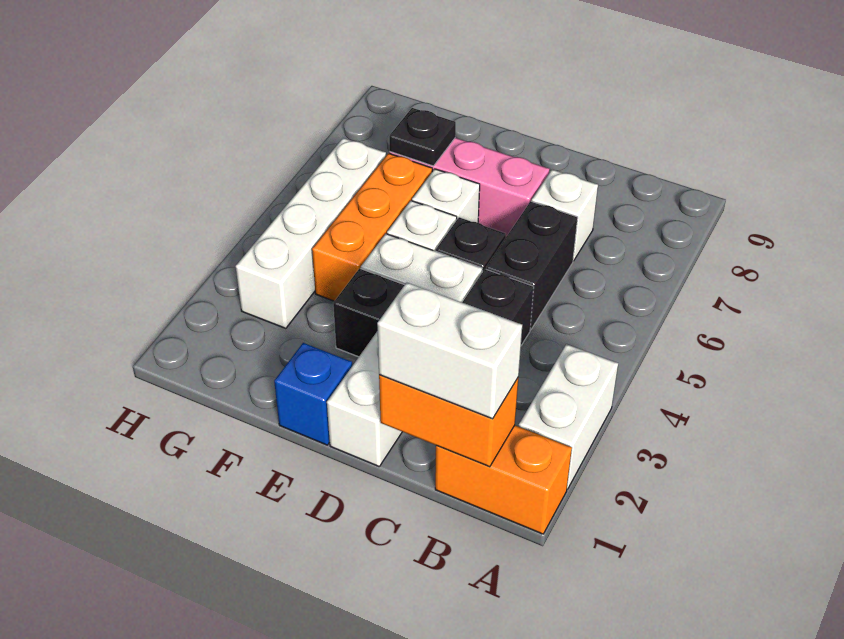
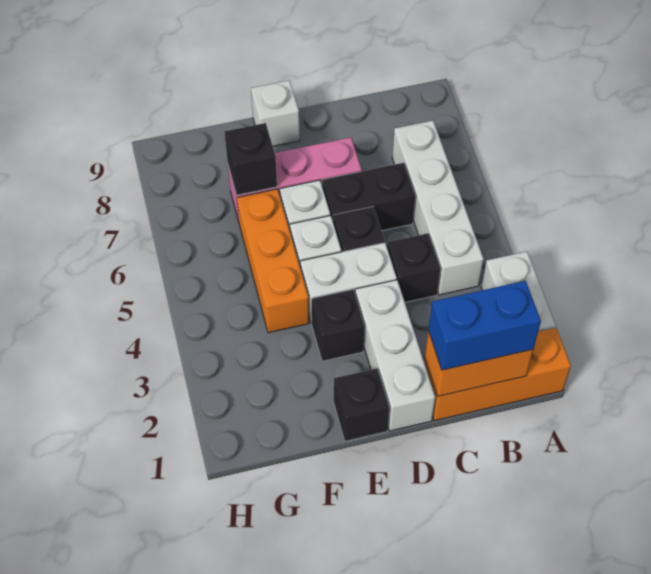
orange brick A1:B1 level 1 -> orange brick A1:C1 level 1
white brick B1:C1 level 3 -> blue brick B1:C1 level 3
black brick C5:C6 level 1 -> black brick C6:D6 level 1
white brick C7 level 1 -> white brick E9 level 1
blue brick E1 level 1 -> black brick E1 level 1
black plate F7 level 2 -> black brick F7 level 2
white brick G3:G6 level 1 -> white brick B4:B7 level 1

